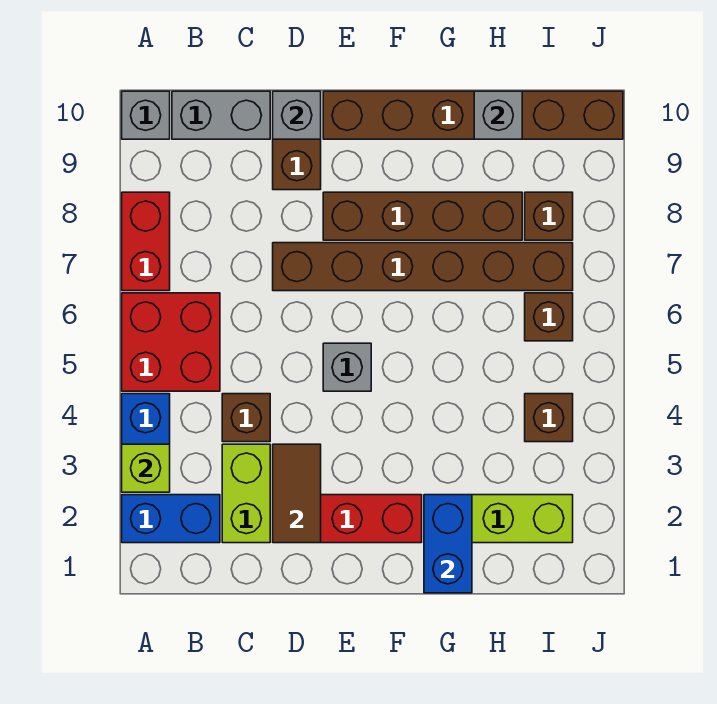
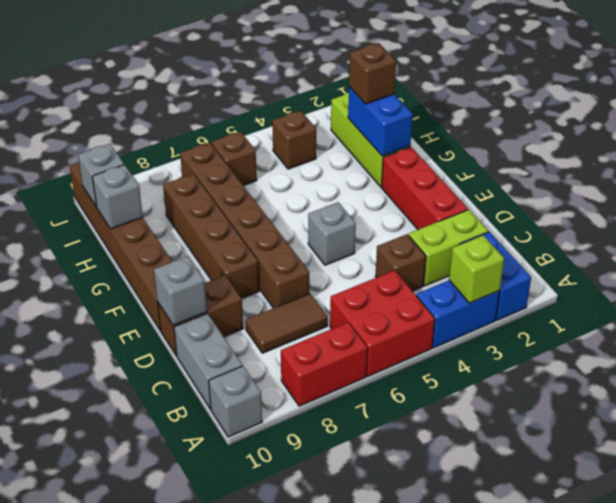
brown tile D2:D3 level 2 -> brown tile C7:C8 level 1
blue brick G1:G2 level 2 -> blue brick G2:H2 level 2
brown brick I8 level 1 -> brown brick H2 level 3
none -> grey brick I10 level 2

